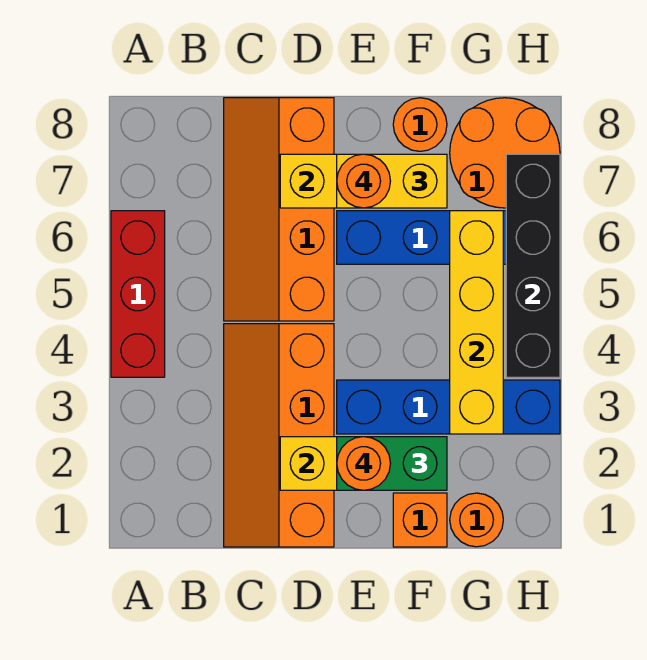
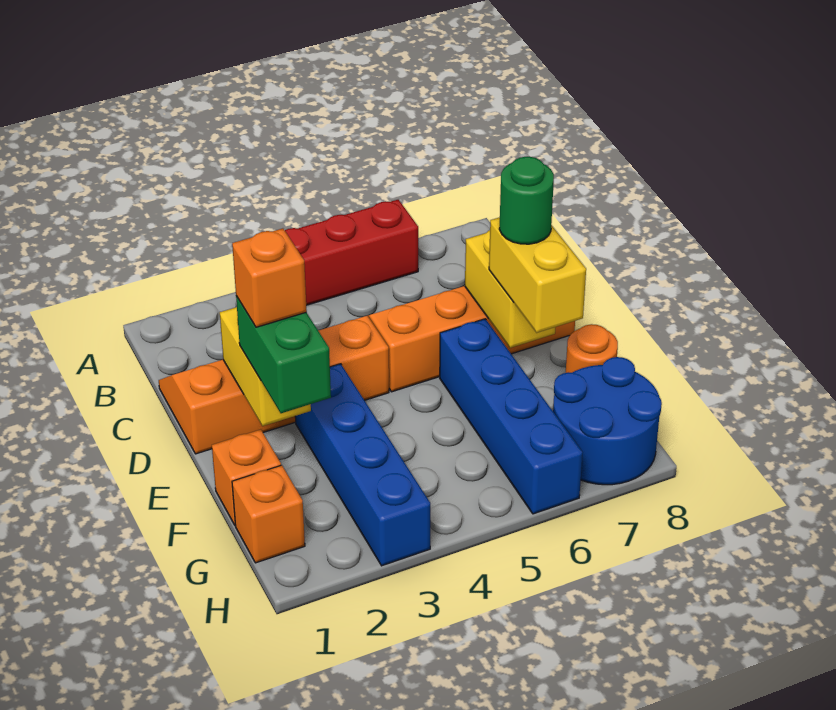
orange round brick E2 level 4 -> orange brick E2 level 4
orange round brick E7 level 4 -> green round brick E7 level 4
orange round brick G1 level 1 -> orange brick G1 level 1
yellow brick G3:G6 level 2 -> none
orange round brick G7:H8 level 1 -> blue round brick G7:H8 level 1
black brick H4:H7 level 2 -> none

